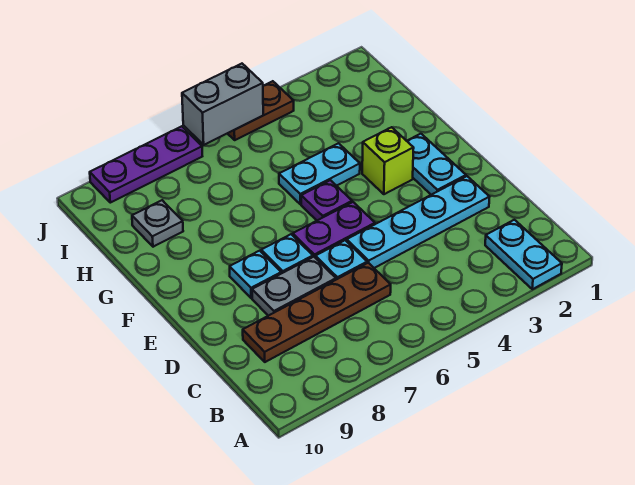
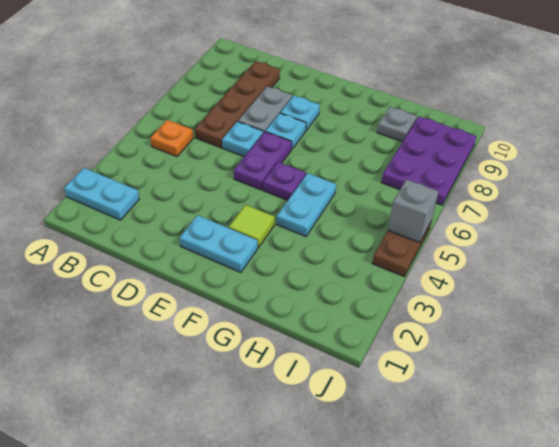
none -> orange plate B5 level 1
cyan plate D2:D5 level 1 -> none
lime brick F3 level 1 -> lime tile F3 level 1
grey brick J5:J6 level 2 -> grey brick J5 level 2
purple plate J7:J9 level 1 -> purple plate I7:J9 level 1

